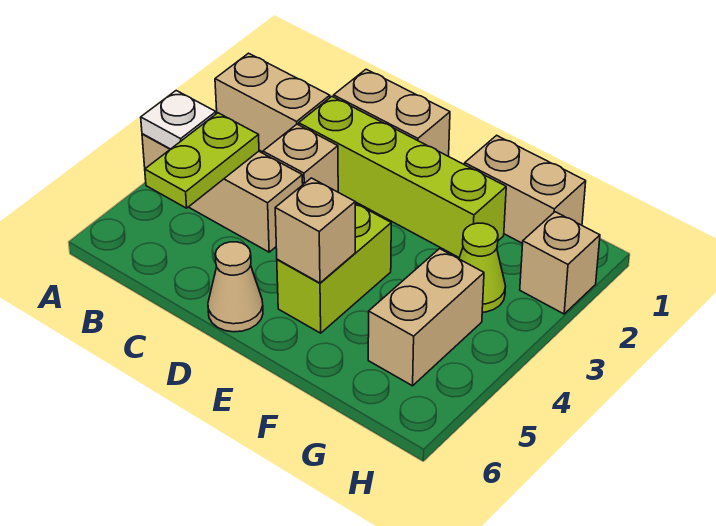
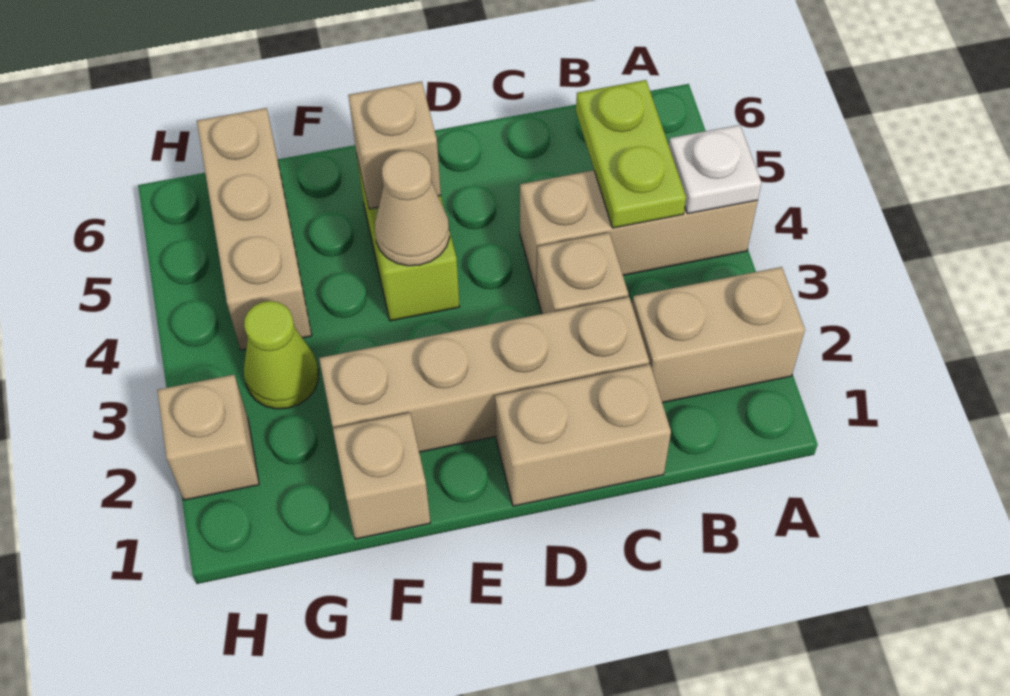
lime brick C2:F2 level 1 -> tan brick C2:F2 level 1
tan cone D6 level 1 -> tan cone E4 level 2
tan brick F1:G1 level 1 -> tan brick F1 level 1
tan brick G4:G5 level 1 -> tan brick G4:G6 level 1

